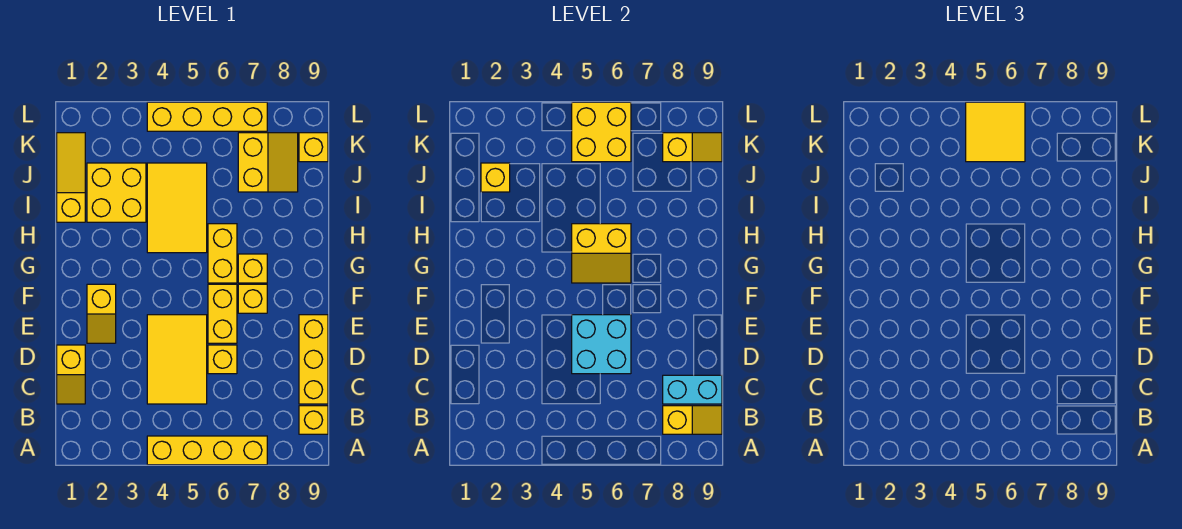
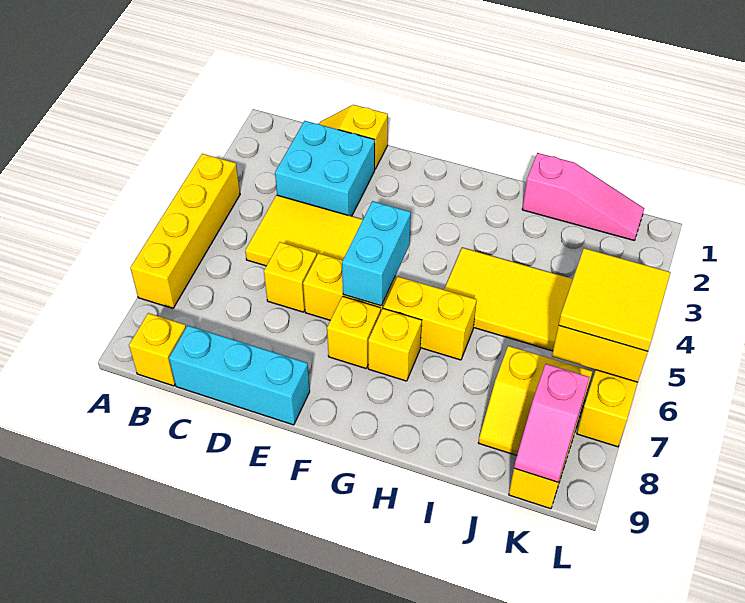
yellow slope B8:B9 level 2 top 8 -> none
cyan brick C8:C9 level 2 -> cyan brick F5:F6 level 2
yellow brick C9:E9 level 1 -> cyan brick C9:E9 level 1
cyan brick D5:E6 level 2 -> cyan brick C2:D3 level 1
yellow slope E2:F2 level 1 top F -> none
yellow slope G5:H6 level 2 top H -> none
yellow slope I1:K1 level 1 top I -> pink slope I1:K1 level 1 top I
yellow brick I2:J3 level 1 -> none
yellow brick J2 level 2 -> none
yellow slope K8:K9 level 2 top 8 -> pink slope K8:K9 level 2 top 8

